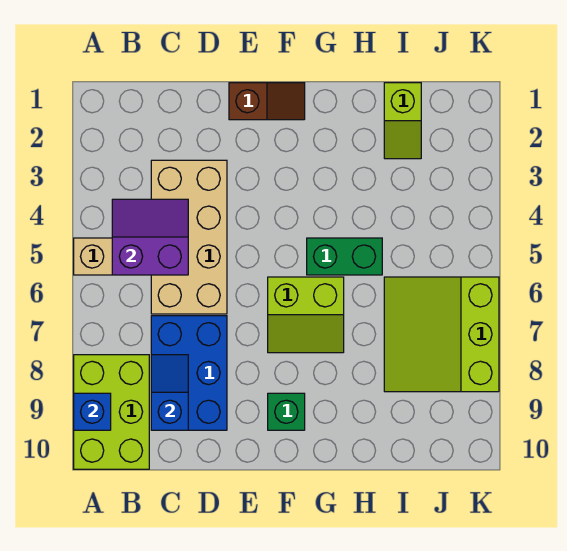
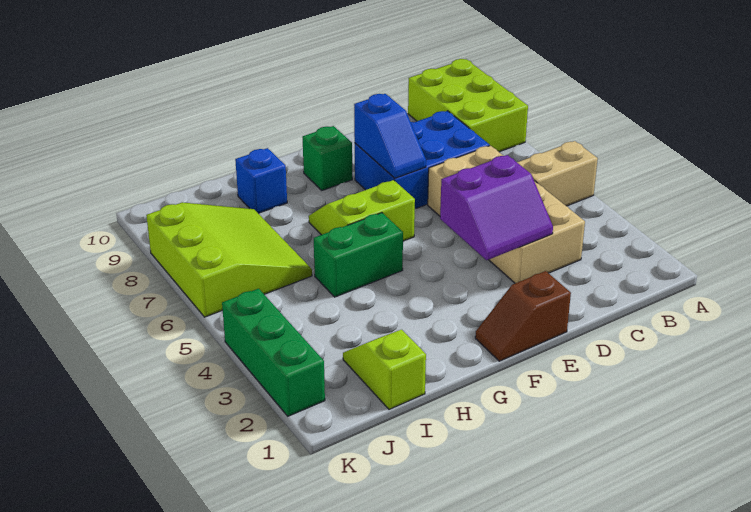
blue brick A9 level 2 -> blue brick H9 level 1
purple slope B4:C5 level 2 top 5 -> purple slope D3:E4 level 2 top 4
blue brick C7:D9 level 1 -> blue brick C7:E8 level 1
blue slope C8:C9 level 2 top 9 -> blue slope E7:E8 level 2 top 8
none -> green brick K2:K4 level 1

